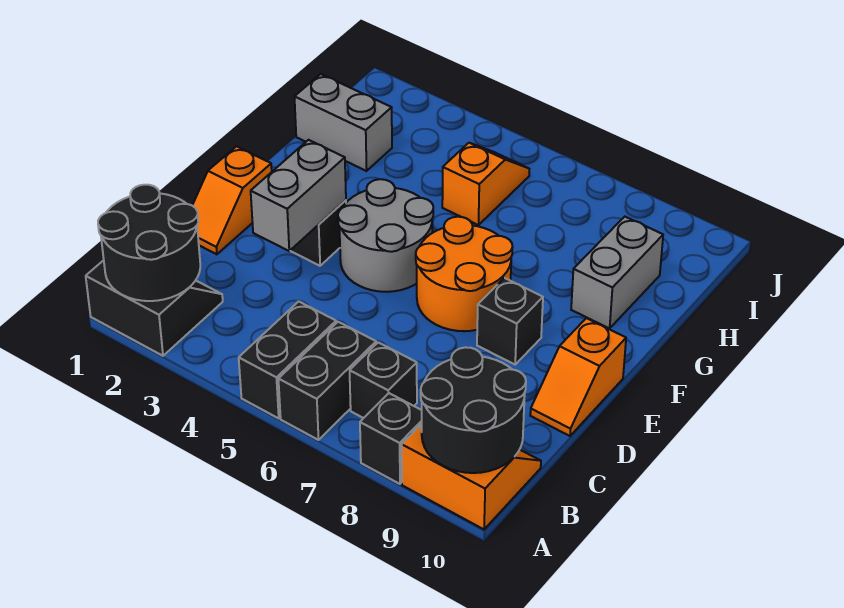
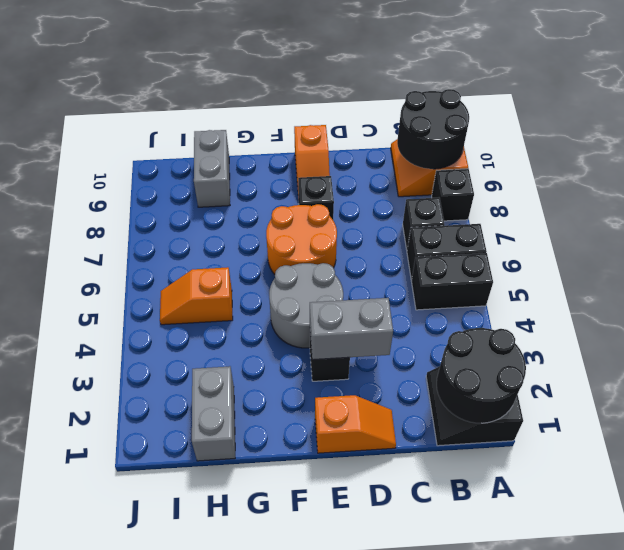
orange slope D10:E10 level 1 top E -> orange slope E9:E10 level 1 top 10
grey brick G9:H9 level 1 -> grey brick H9:H10 level 1

